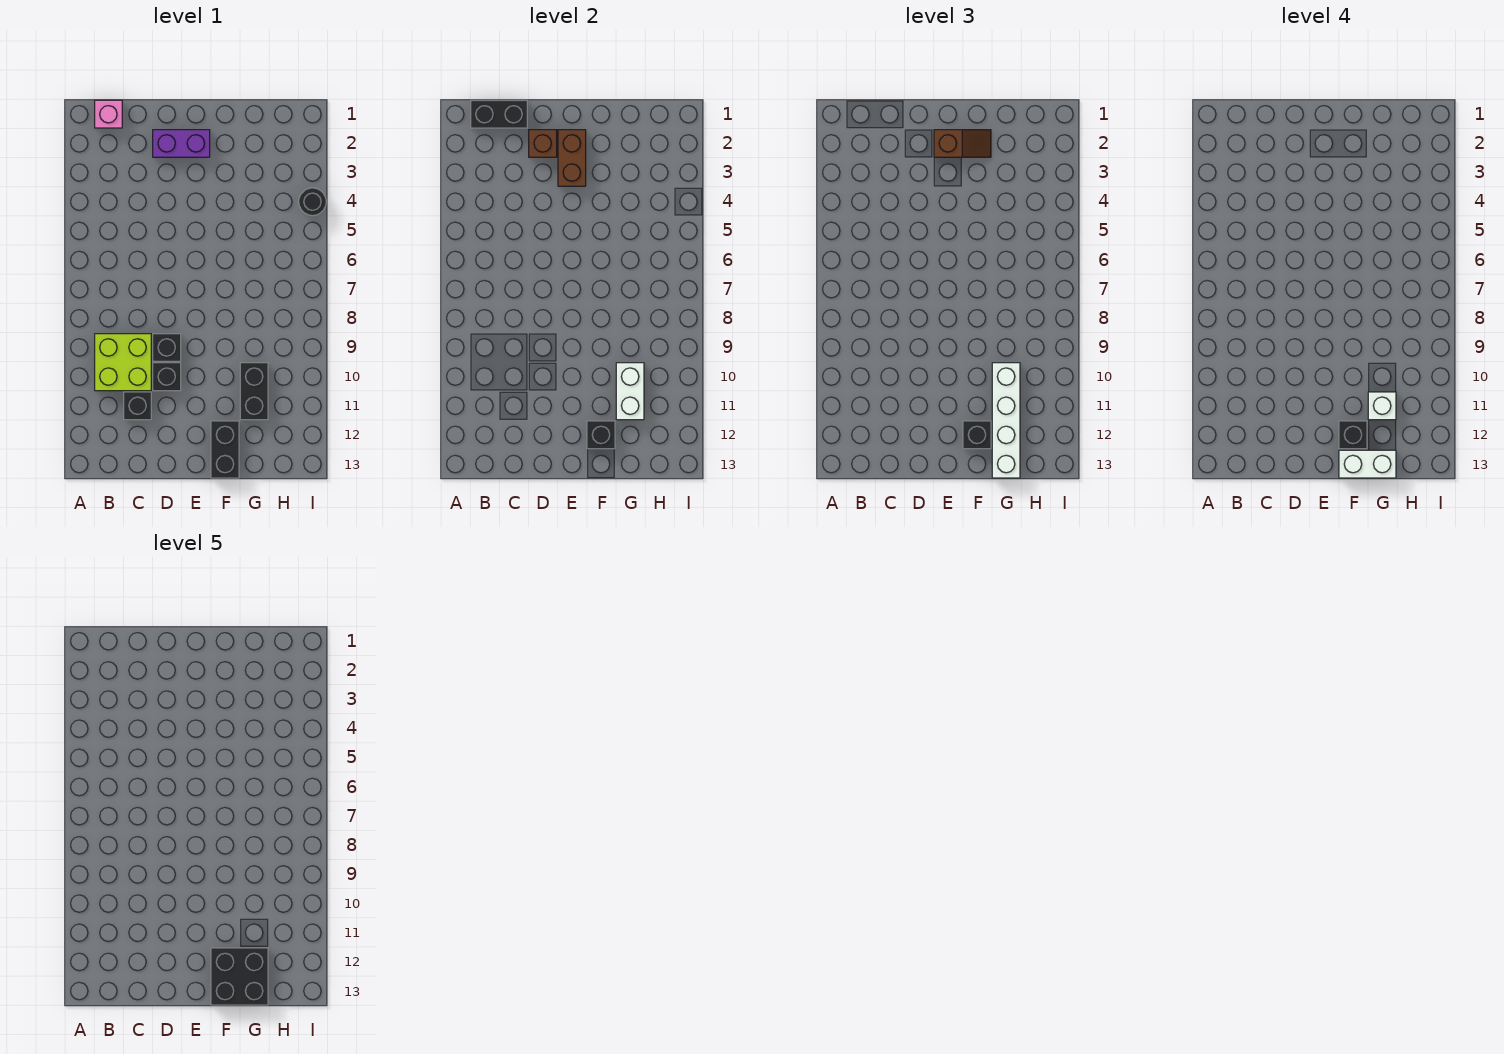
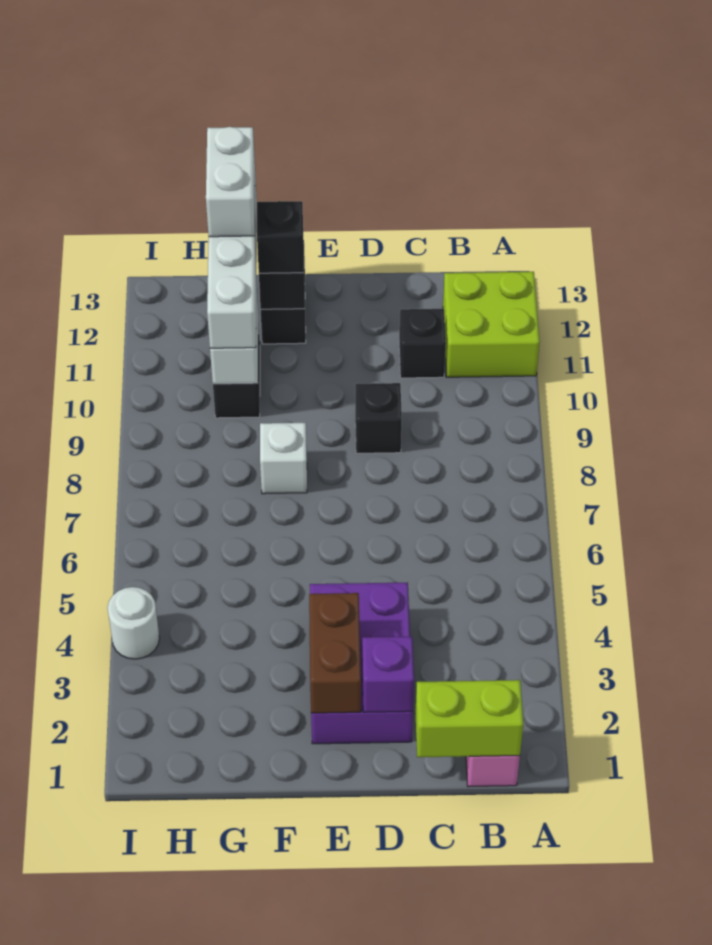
black brick B1:C1 level 2 -> lime brick B1:C1 level 2
lime brick B9:C10 level 1 -> lime brick A11:B12 level 1
purple brick D2:E2 level 1 -> purple brick D2:E4 level 1
brown brick D2 level 2 -> purple brick D2 level 2
black brick D10 level 1 -> none
brown slope E2:F2 level 3 top E -> none
black brick F12 level 4 -> none
black brick F12:G13 level 5 -> none
white brick F13:G13 level 4 -> white brick G12:G13 level 4
white brick G11 level 4 -> white brick F8 level 1
black round brick I4 level 1 -> white round brick I4 level 1

